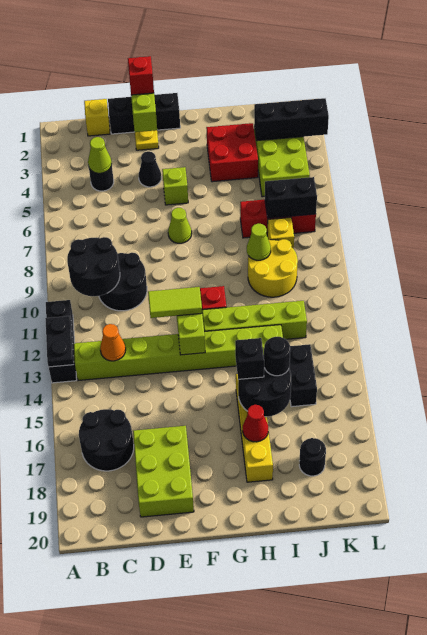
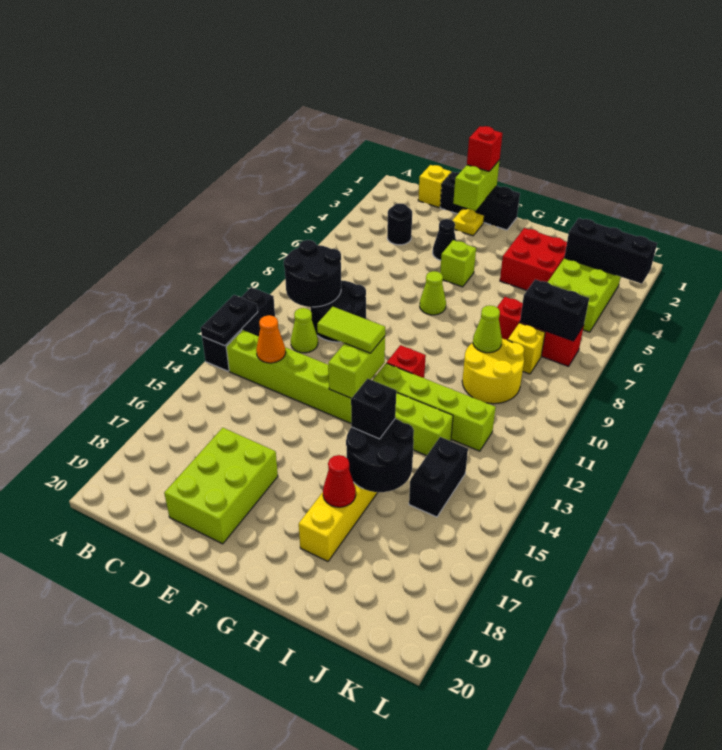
black round brick B16:C17 level 1 -> none
lime cone C4 level 2 -> lime cone C11 level 1
black round brick I15 level 3 -> none
black round brick J18 level 1 -> none

